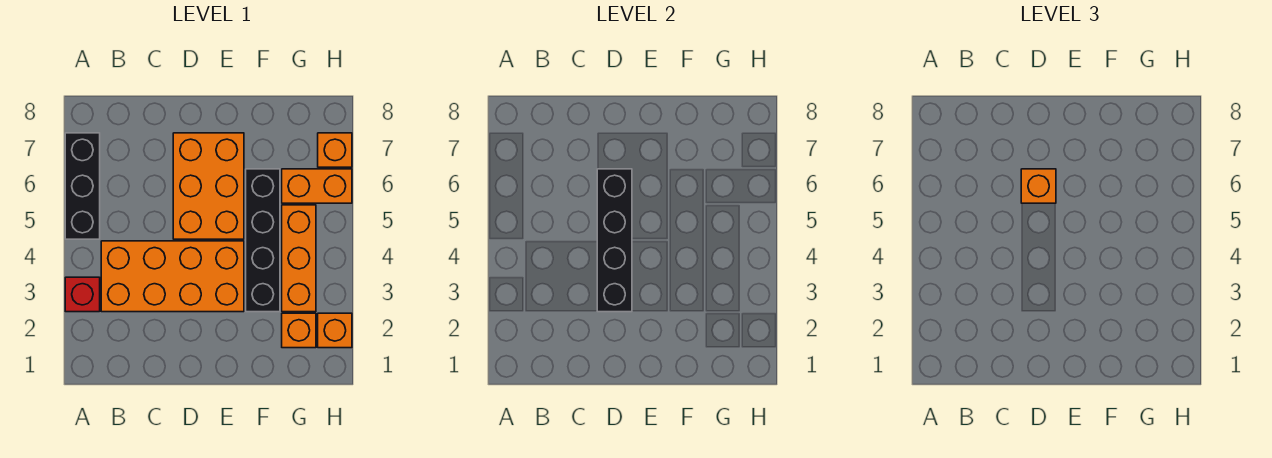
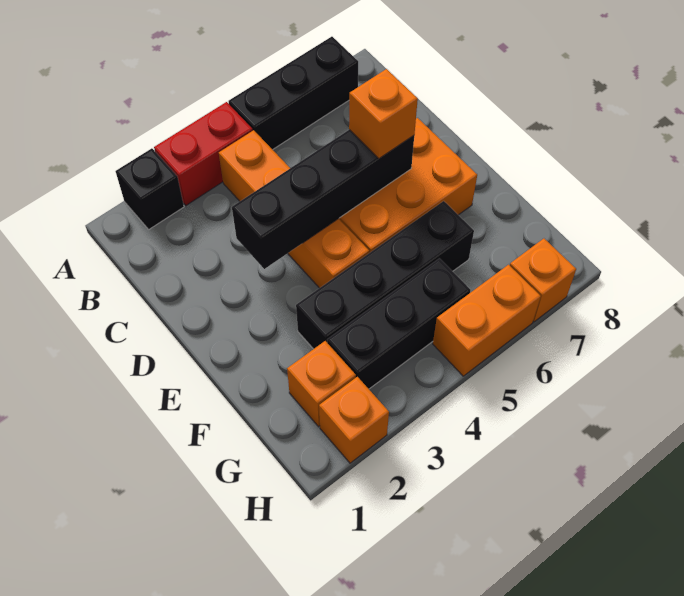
none -> black brick A2 level 1
red brick A3 level 1 -> red brick A3:A4 level 1
orange brick B3:E4 level 1 -> orange brick B4:E4 level 1
orange brick G3:G5 level 1 -> black brick G3:G5 level 1
orange brick G6:H6 level 1 -> orange brick H5:H6 level 1

